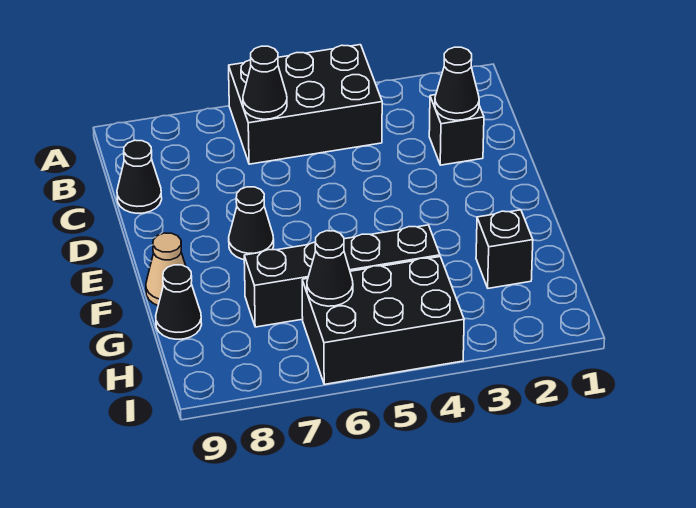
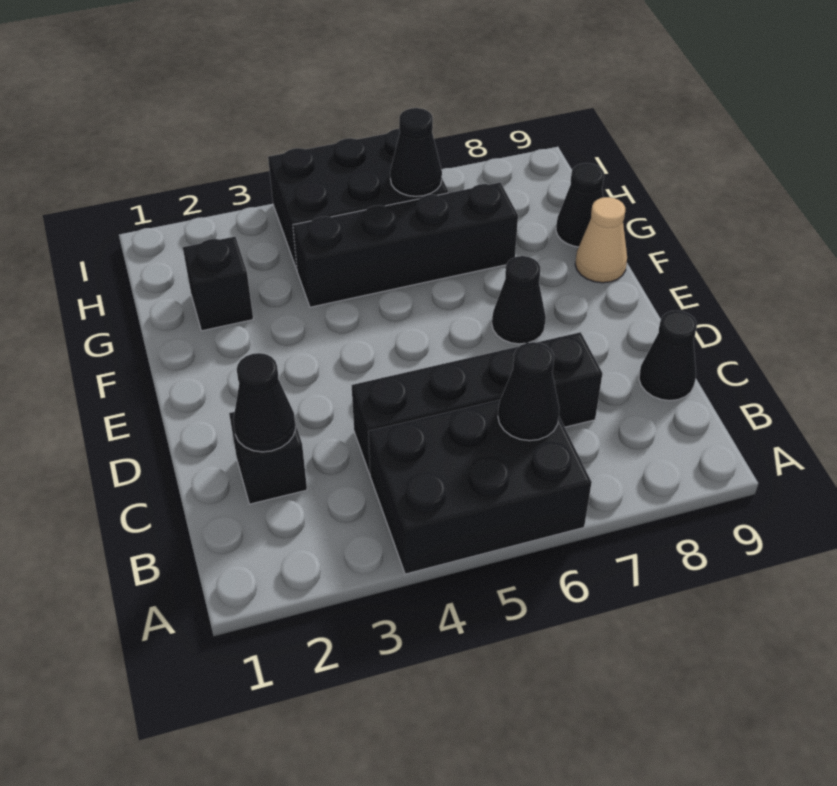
none -> black brick C4:C7 level 1

